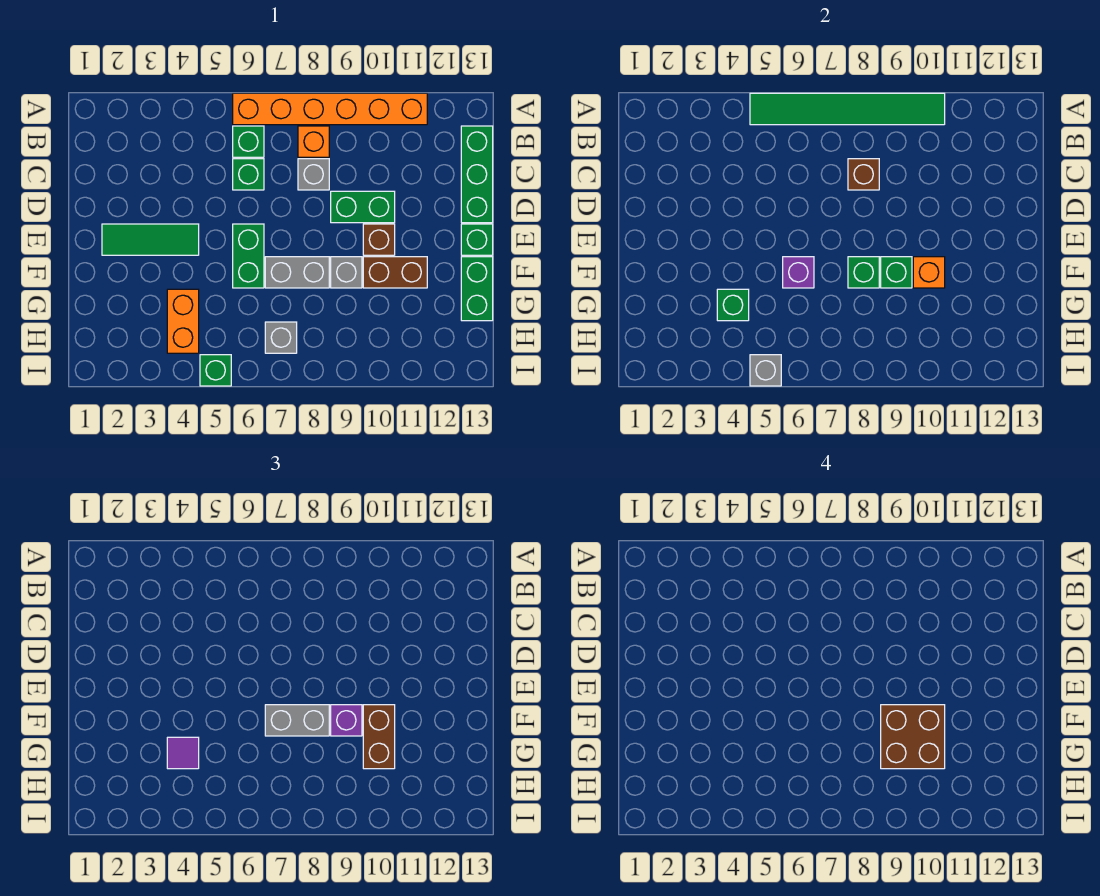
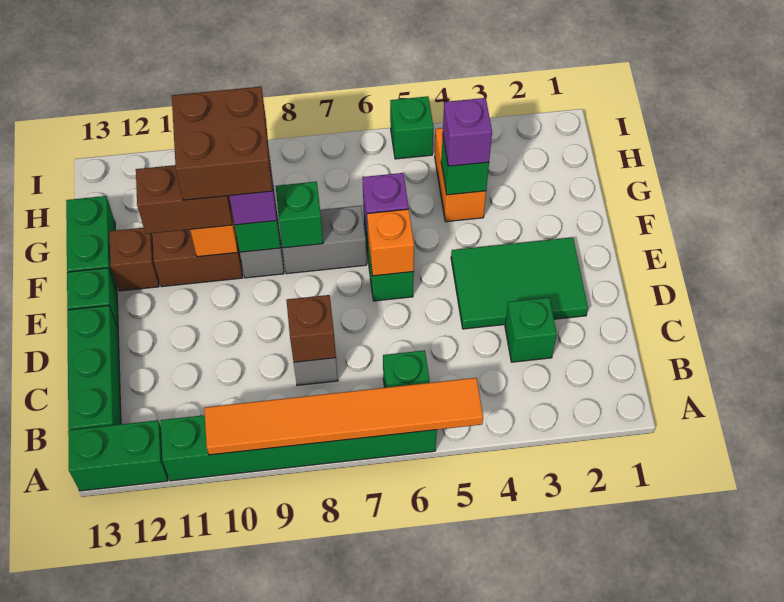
green tile A5:A10 level 2 -> orange tile A5:A10 level 2
orange brick A6:A11 level 1 -> green brick A6:A11 level 1
orange brick B8 level 1 -> orange brick E6 level 2
green brick C6 level 1 -> green brick C3 level 1
green brick D9:D10 level 1 -> green brick A12:A13 level 1
green tile E2:E4 level 1 -> green tile D2:E4 level 1
brown brick E10 level 1 -> brown brick F12 level 1
grey brick F7:F8 level 3 -> none
brown brick F10:G10 level 3 -> brown brick F10:F11 level 3
purple tile G4 level 3 -> purple brick G4 level 3
grey brick H7 level 1 -> none
grey brick I5 level 2 -> none

